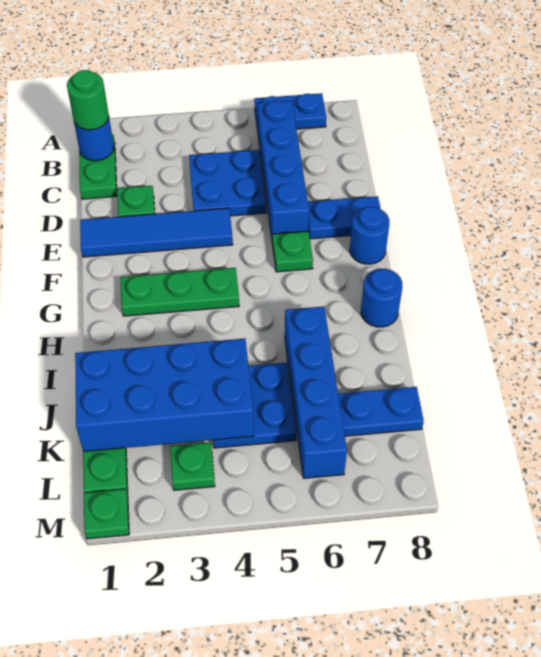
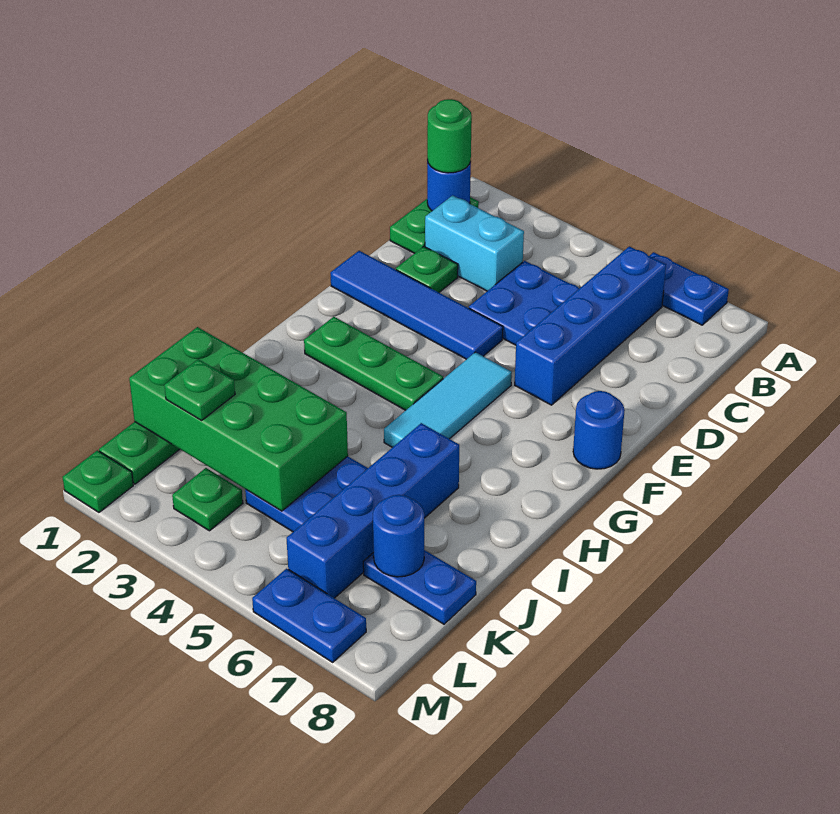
none -> cyan brick C2:C3 level 1
blue plate E7:E8 level 1 -> blue plate M6:M7 level 1
none -> cyan tile F5:H5 level 1
green plate F6 level 1 -> green plate K2 level 3
blue round brick H8 level 1 -> blue round brick K7 level 2
blue brick J1:K4 level 2 -> green brick J1:K4 level 2

